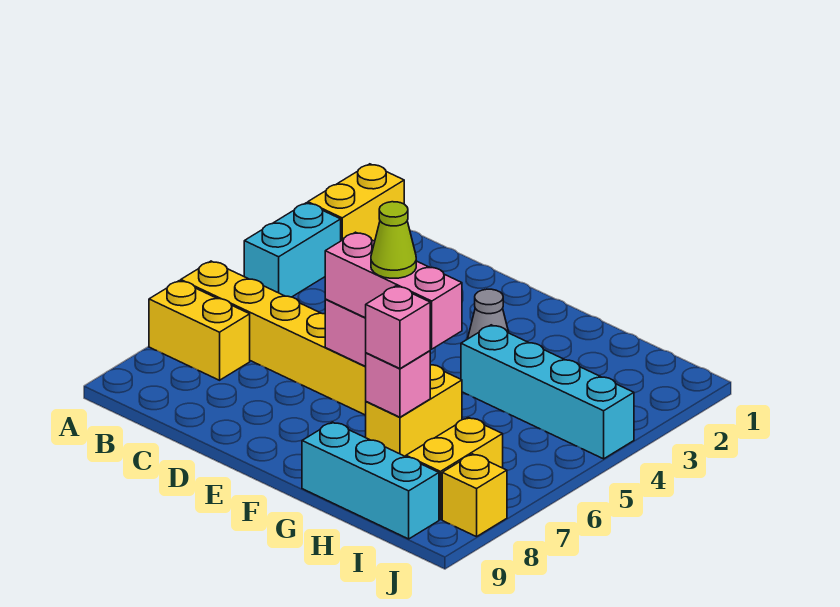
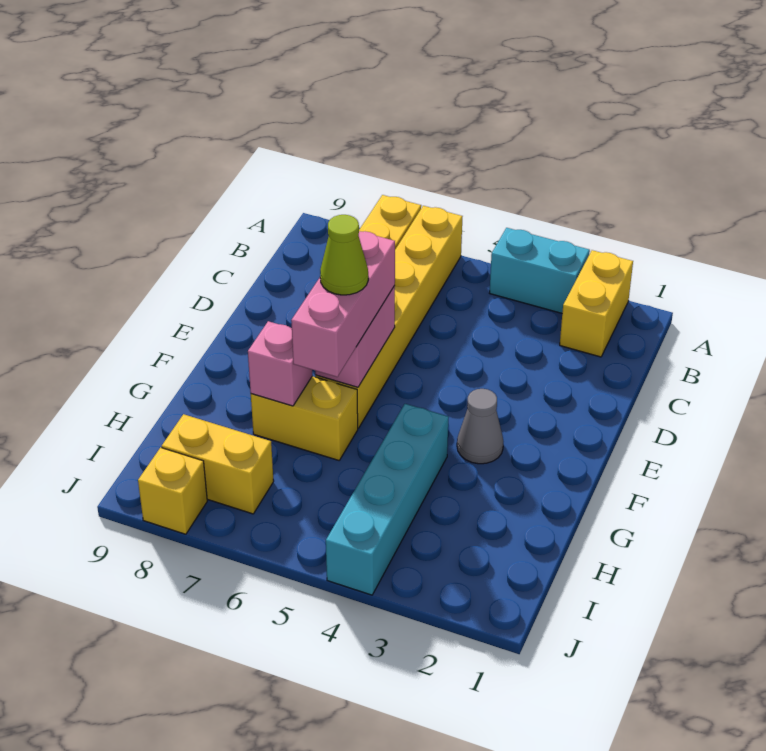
yellow brick A1:A2 level 1 -> yellow brick A2:B2 level 1
pink brick G7 level 3 -> none
cyan brick G9:I9 level 1 -> none

